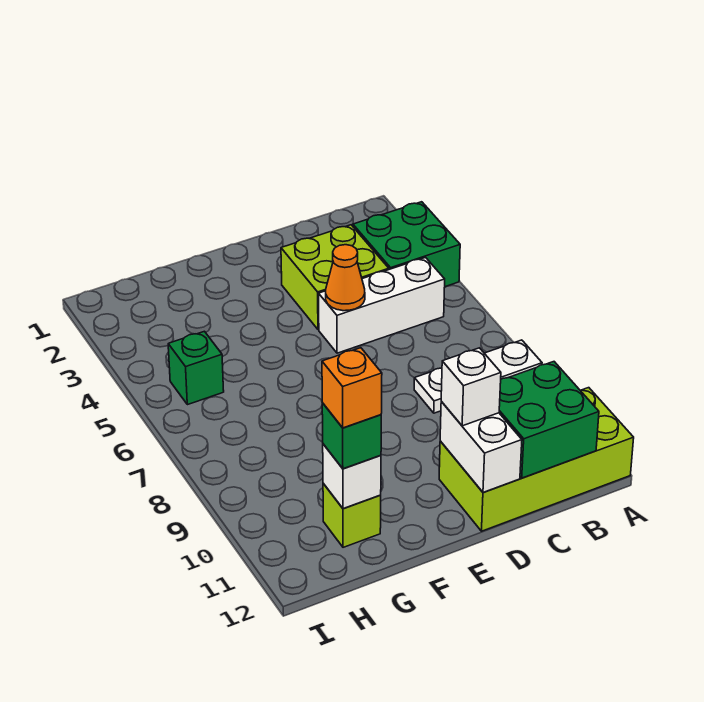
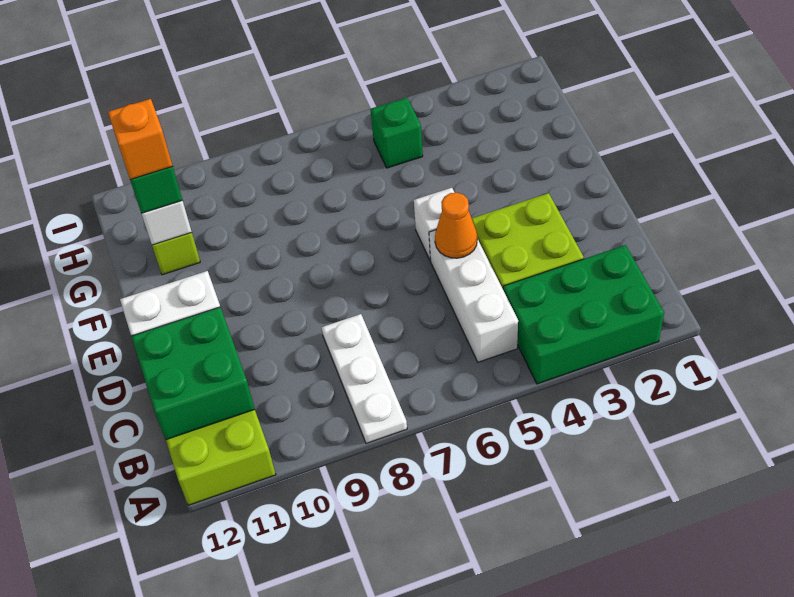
green brick A3:B4 level 1 -> green brick A2:B4 level 1
white brick D11 level 3 -> white brick E5 level 1

